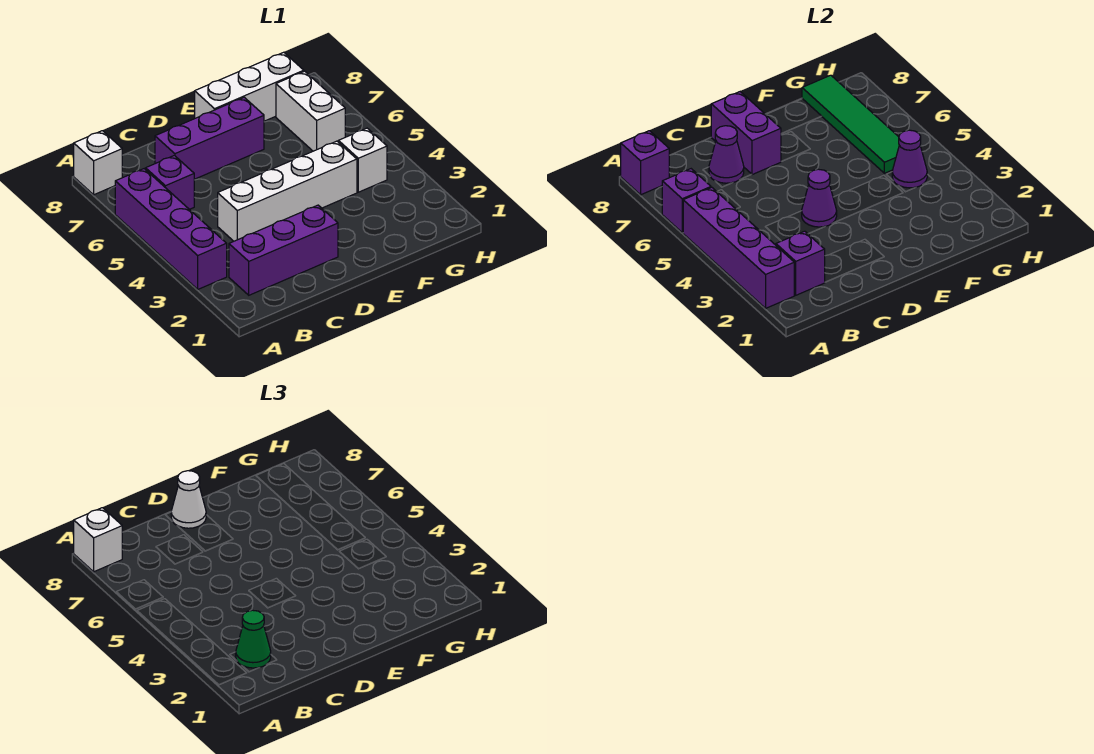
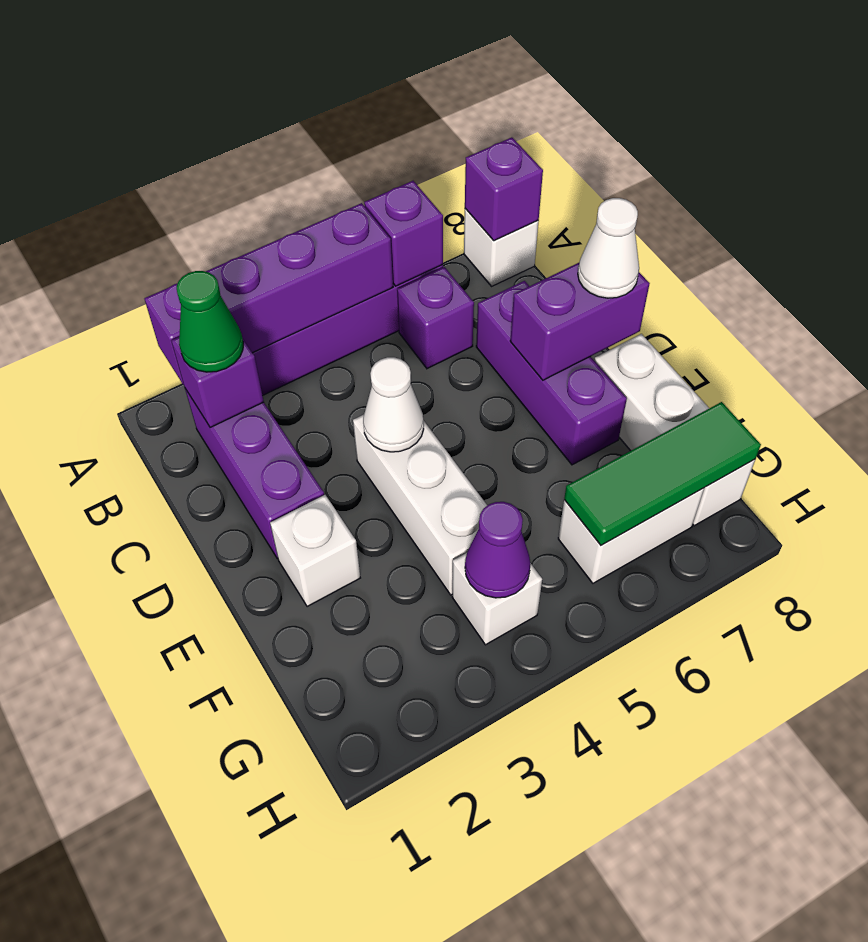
white brick A8 level 3 -> white brick E2 level 1
white brick C4:F4 level 1 -> white brick D4:F4 level 1
purple cone C7 level 2 -> none
purple cone D4 level 2 -> white cone D4 level 2
green tile G5:G8 level 2 -> green tile G6:G8 level 2

